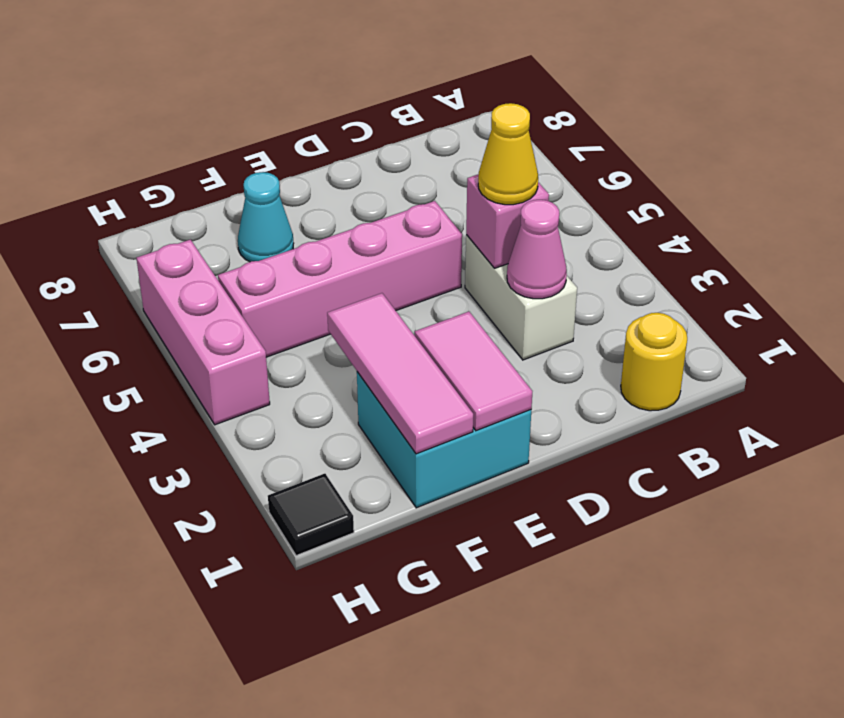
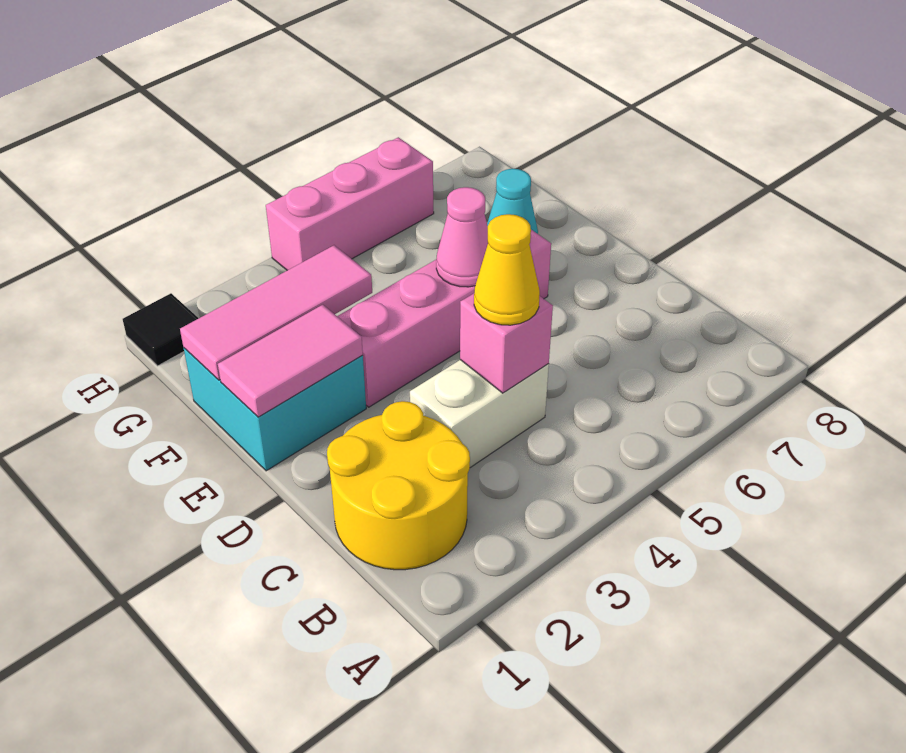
yellow round brick B1 level 1 -> yellow round brick B1:C2 level 1
pink cone C3 level 2 -> pink cone E5 level 2
pink brick D5:G5 level 1 -> pink brick E3:E6 level 1

